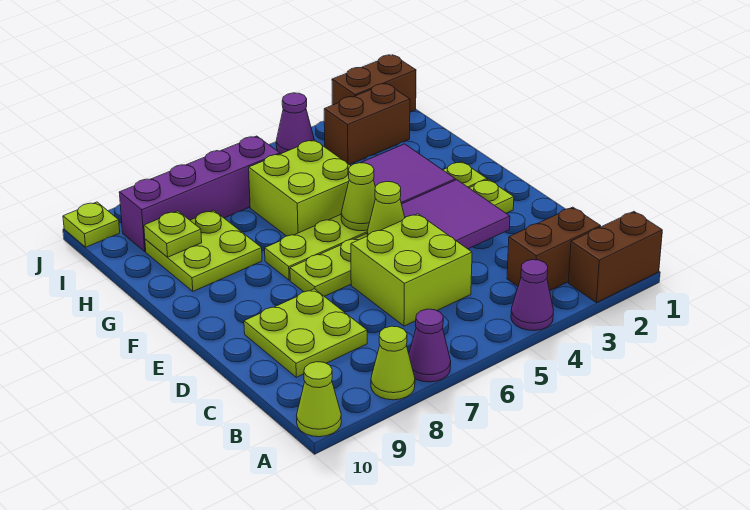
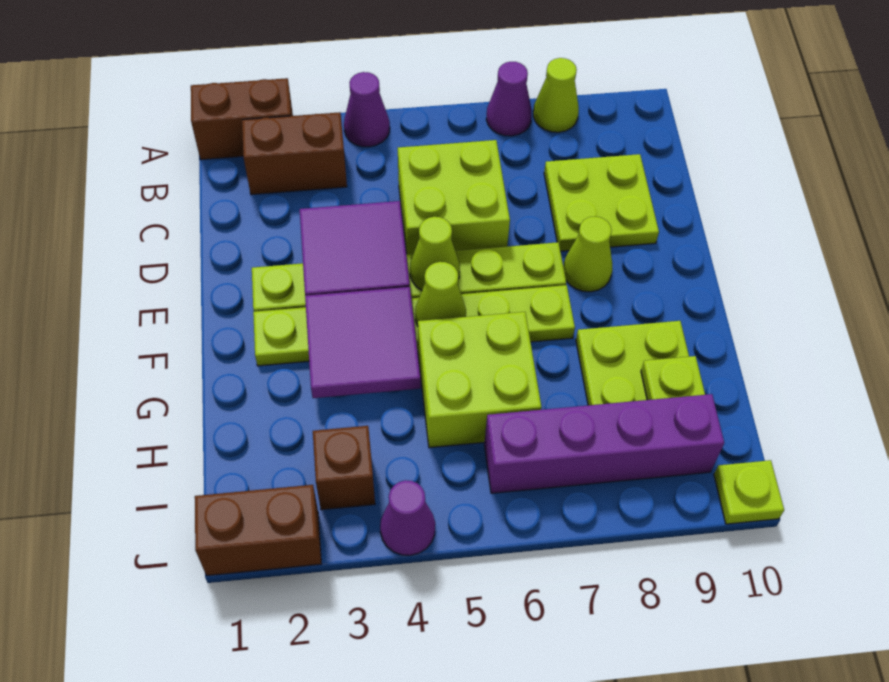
lime cone A10 level 1 -> lime cone E8 level 1
brown brick I2:I3 level 1 -> brown brick I3 level 1

